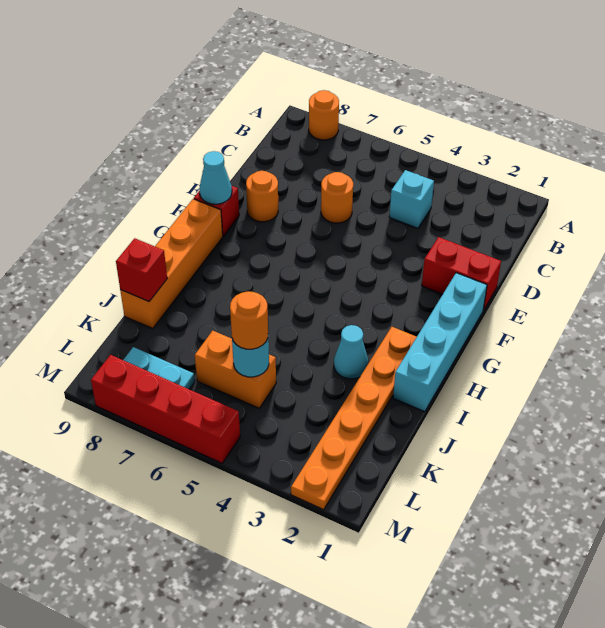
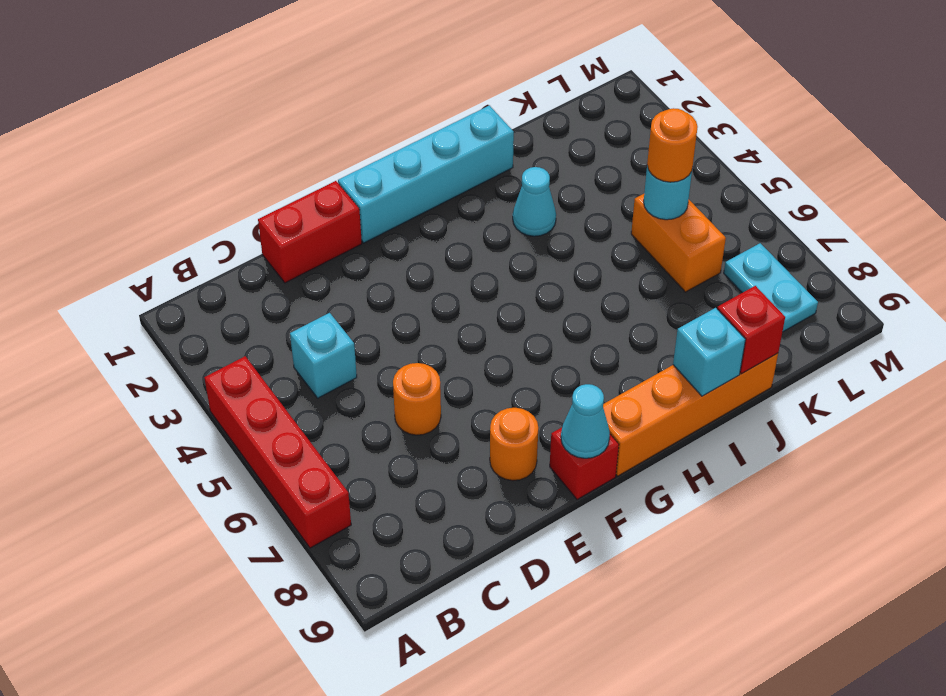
orange round brick A8 level 1 -> none
red brick E1:E2 level 1 -> red brick D1:E1 level 1
orange plate H2:M2 level 1 -> none
none -> cyan brick I9 level 2
red brick M5:M8 level 1 -> red brick A4:A7 level 1

